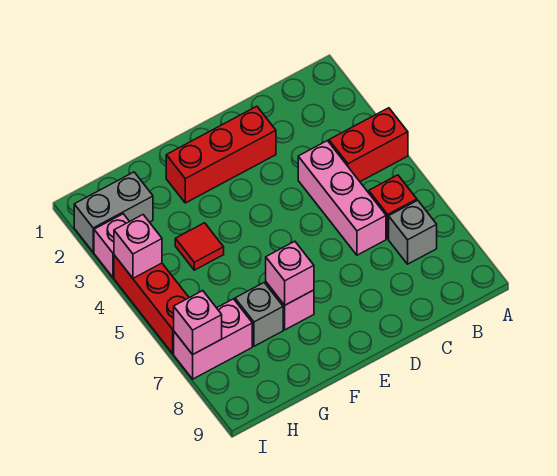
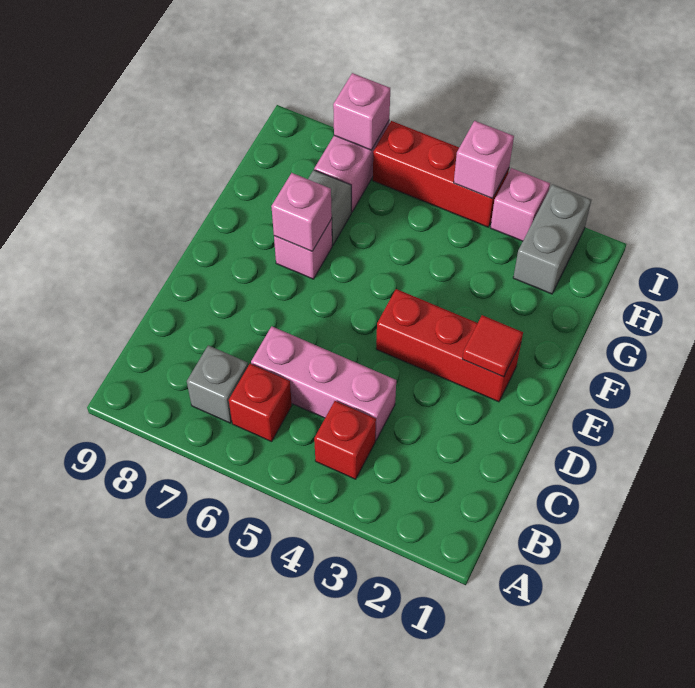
red brick A4:B4 level 1 -> red brick B4 level 1
red brick D2:F2 level 1 -> red brick E2:E4 level 1
red tile G4 level 1 -> red tile E2 level 2

